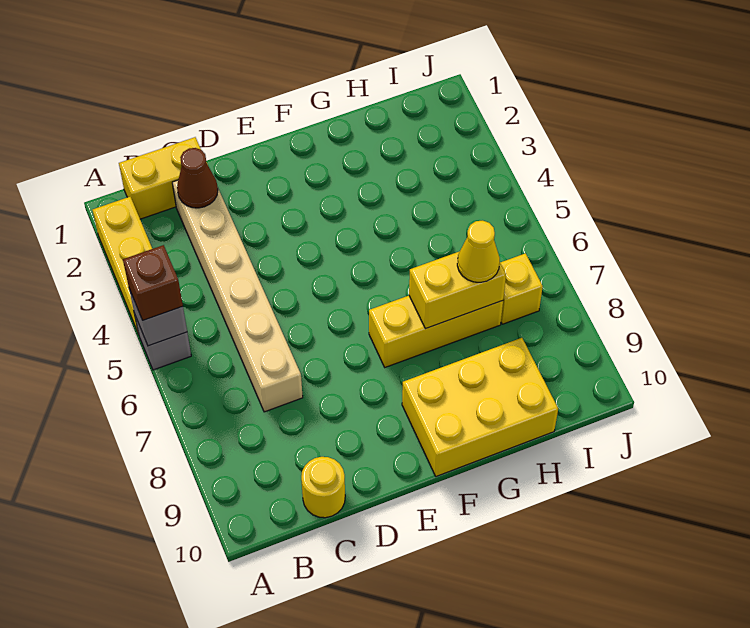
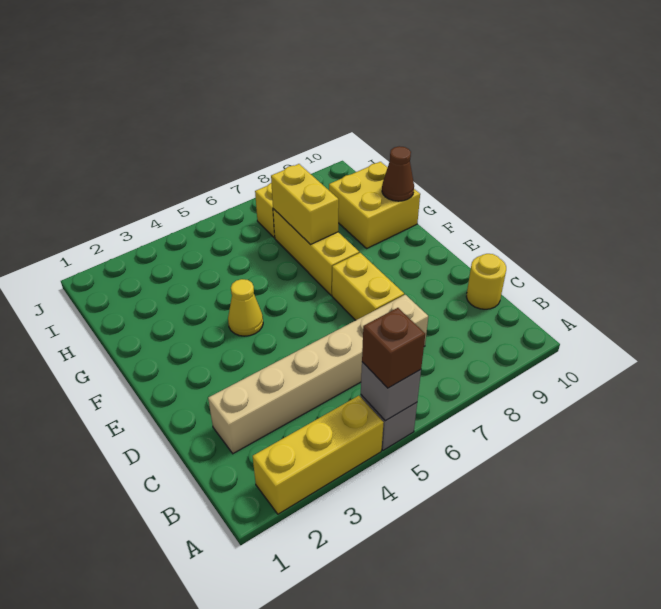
yellow brick B1:C1 level 1 -> yellow brick D7:E7 level 1
brown cone C2 level 2 -> brown cone G10 level 2
yellow brick F9:H10 level 1 -> yellow brick G9:H10 level 1
yellow cone H7 level 3 -> yellow cone F4 level 1

